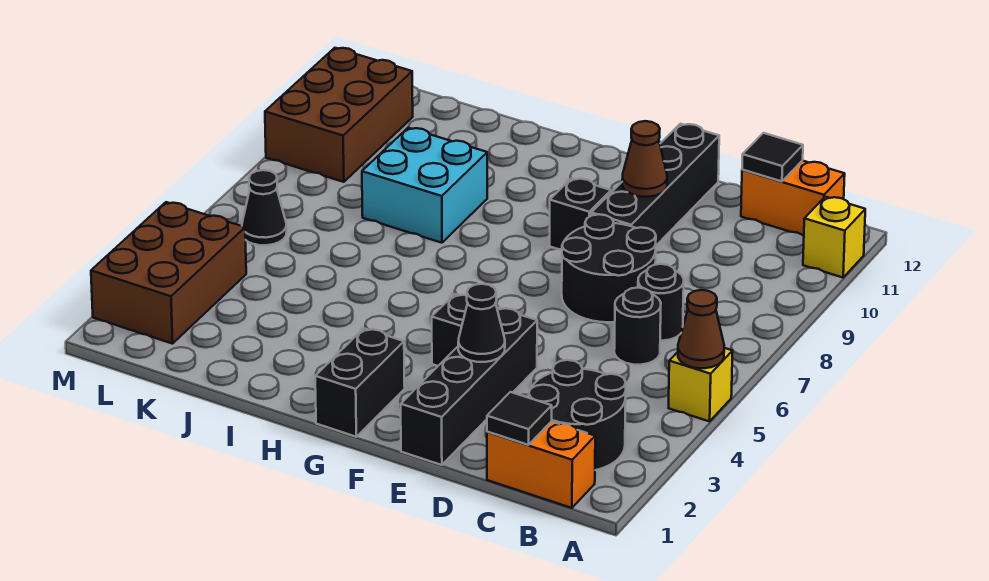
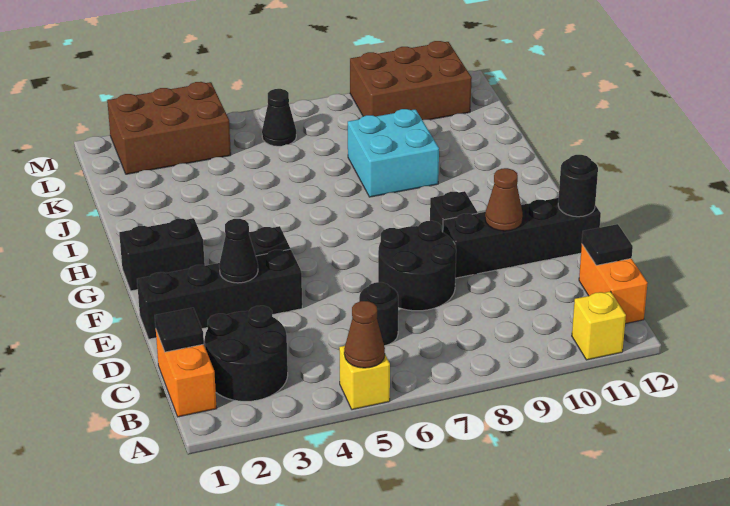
black round brick C7 level 1 -> black round brick E12 level 2

